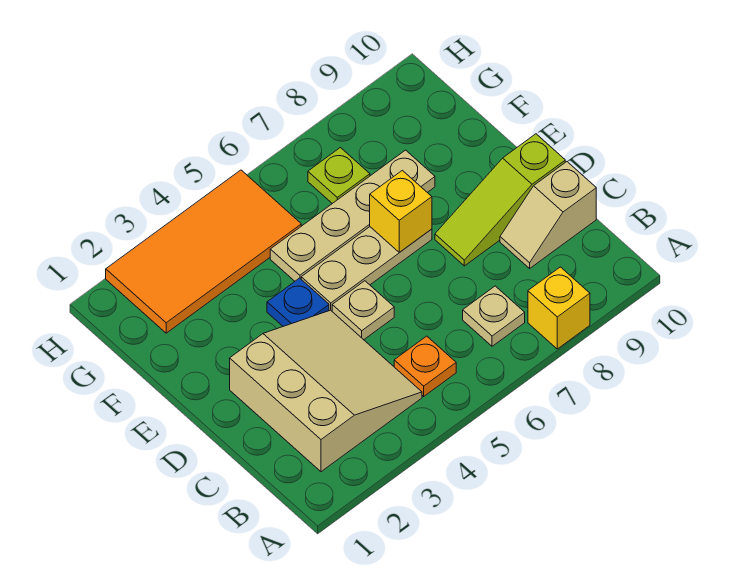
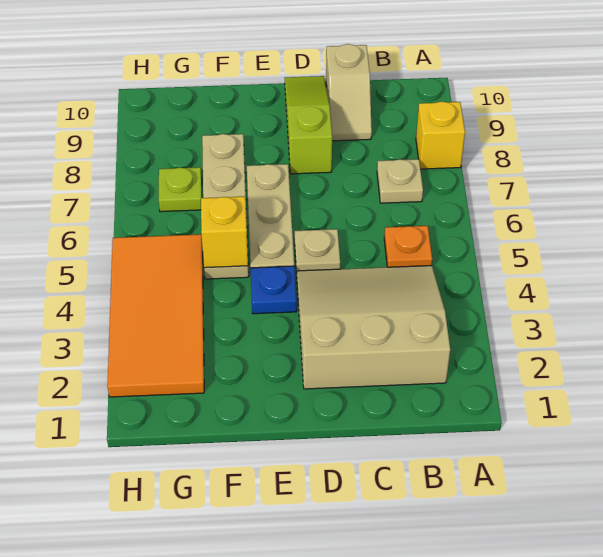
lime slope D8:D10 level 1 top 10 -> lime slope D8:D10 level 1 top 8
yellow brick E7 level 2 -> yellow brick F5 level 2

